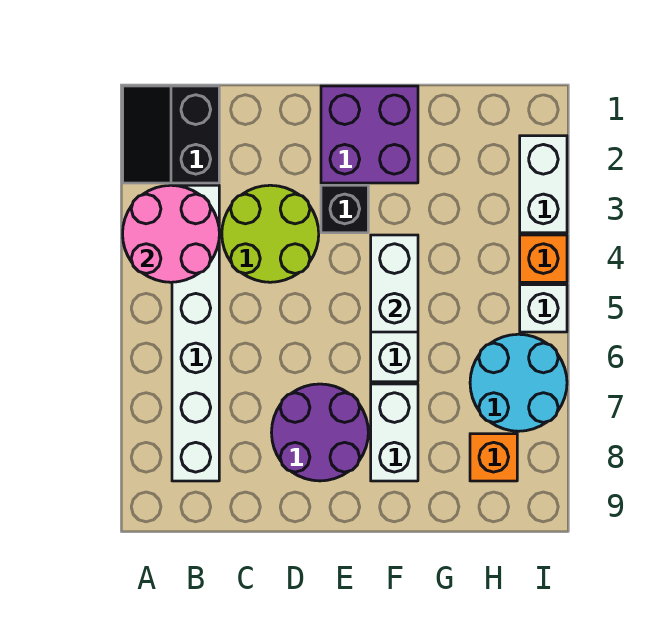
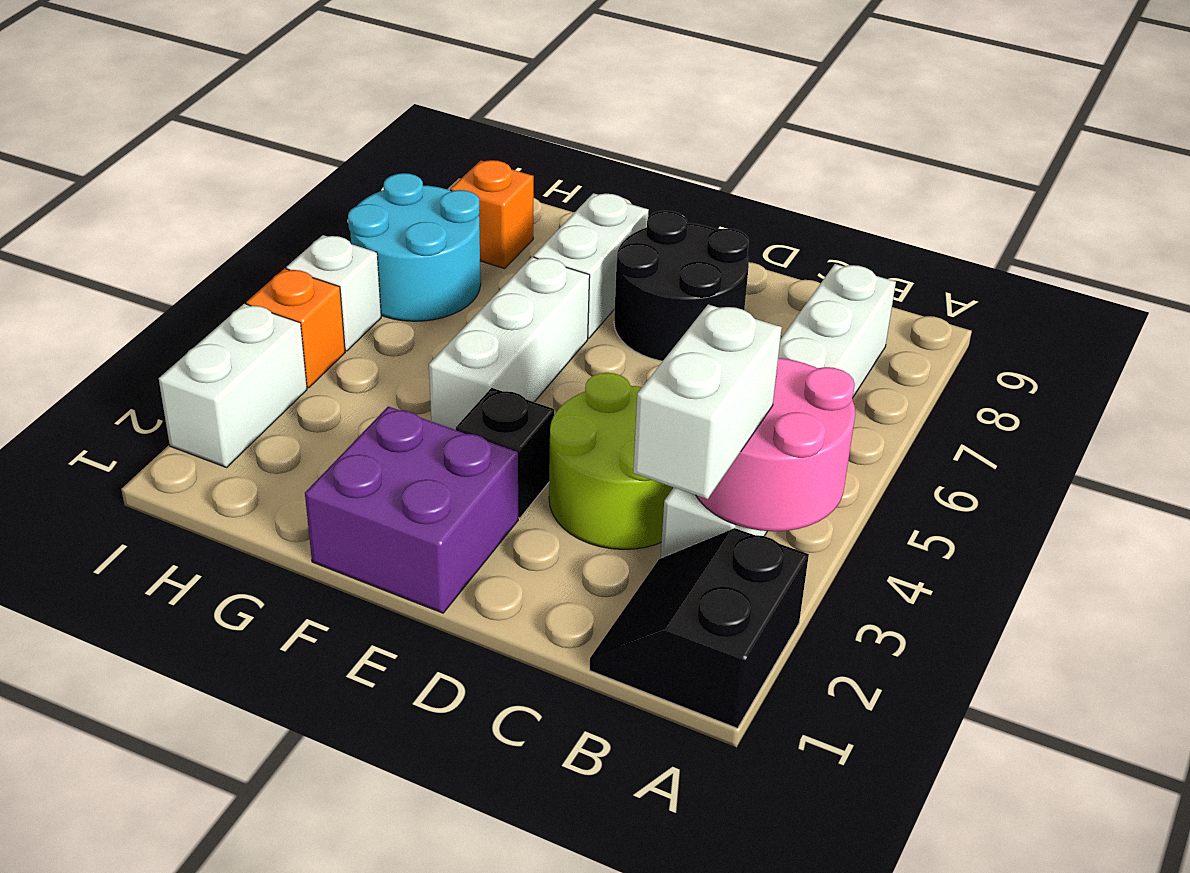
black slope A1:B2 level 1 top B -> black slope A1:B2 level 1 top A
purple round brick D7:E8 level 1 -> black round brick D7:E8 level 1
white brick F4:F5 level 2 -> white brick B2:B3 level 3

